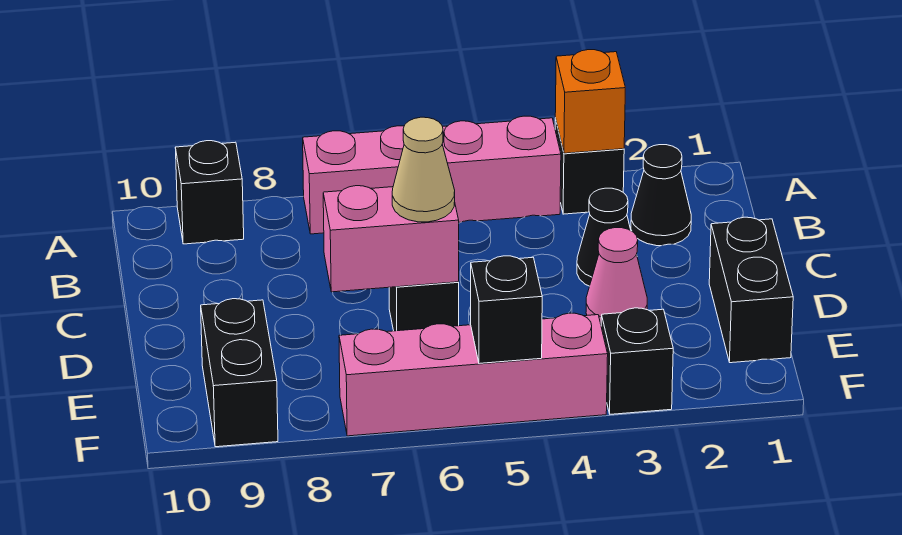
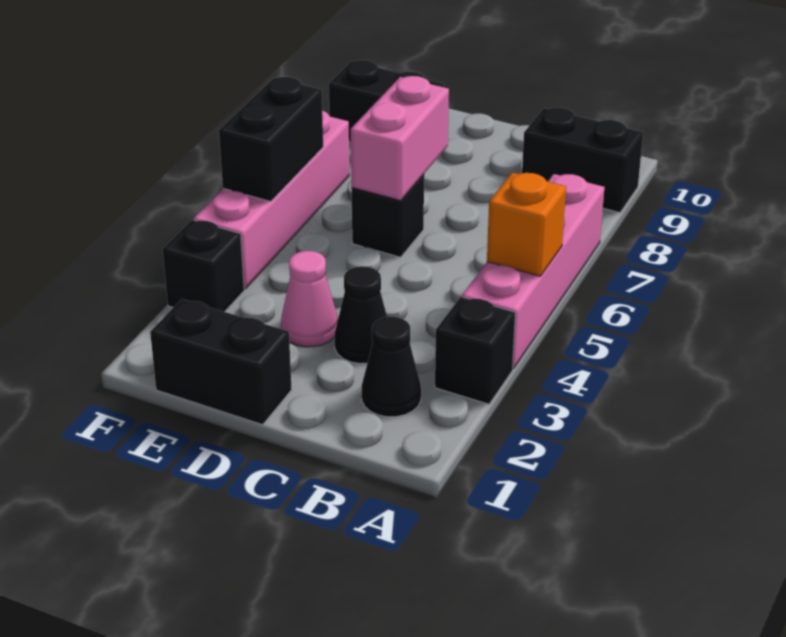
orange brick A3 level 2 -> orange brick A5 level 2
black brick A9 level 1 -> black brick A9:B9 level 1
tan cone D6 level 3 -> none
black brick F5 level 2 -> black brick F5:F6 level 2

